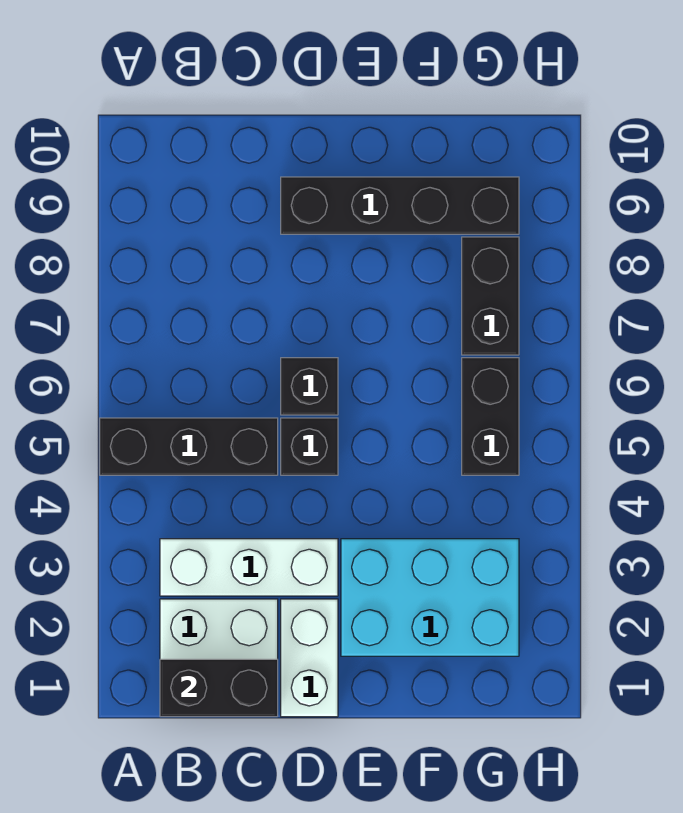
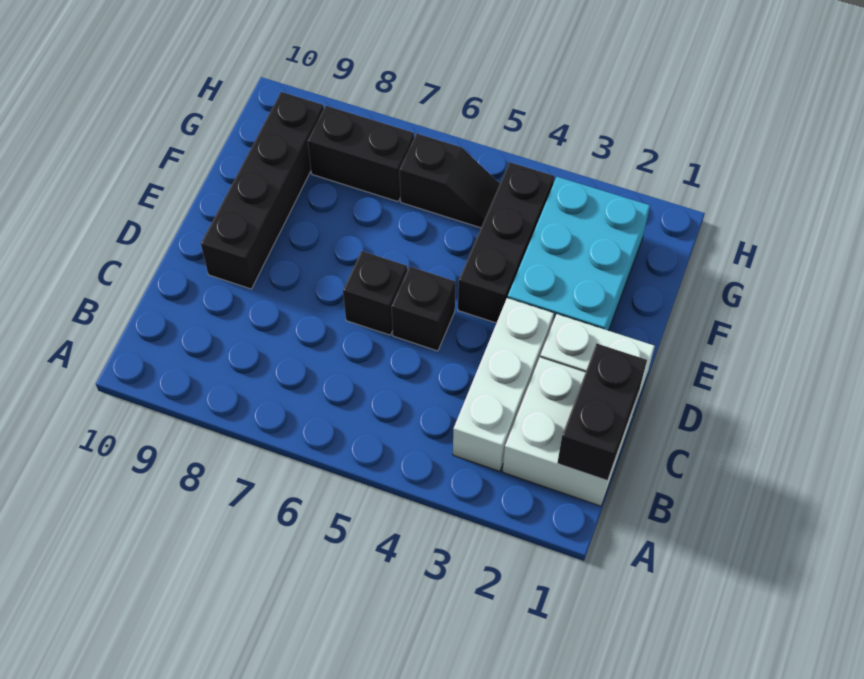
black brick A5:C5 level 1 -> black brick E4:G4 level 1
black brick G5:G6 level 1 -> black slope G5:G6 level 1 top 6

